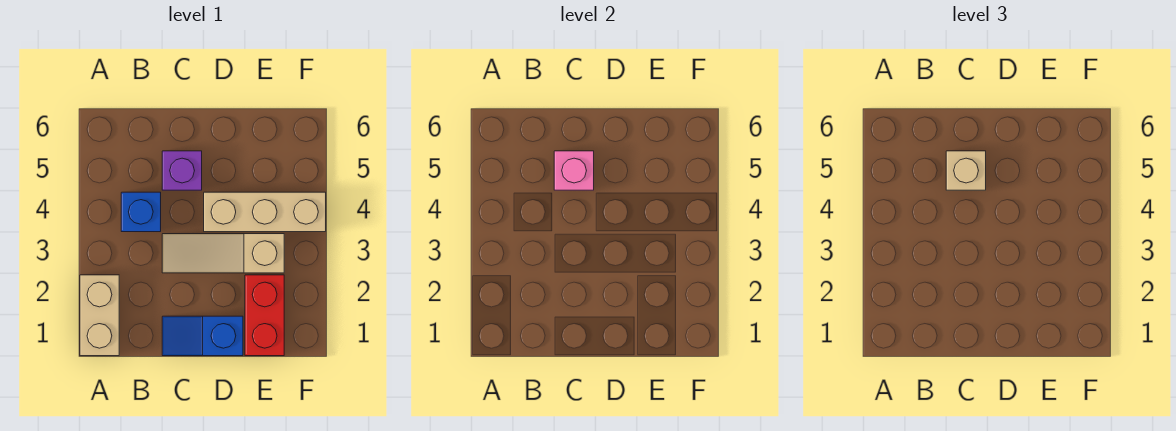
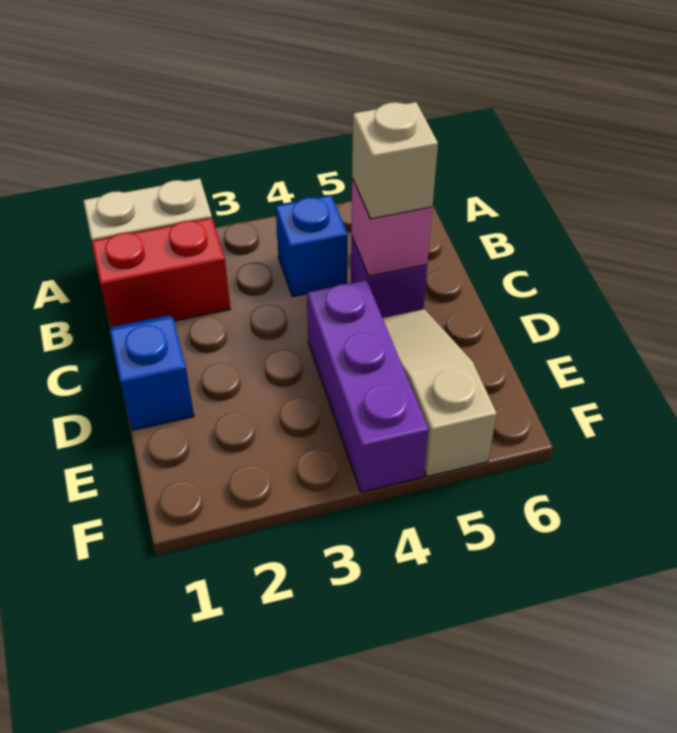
tan slope C3:E3 level 1 top E -> tan slope D5:F5 level 1 top F
tan brick D4:F4 level 1 -> purple brick D4:F4 level 1
red brick E1:E2 level 1 -> red brick B1:B2 level 1

